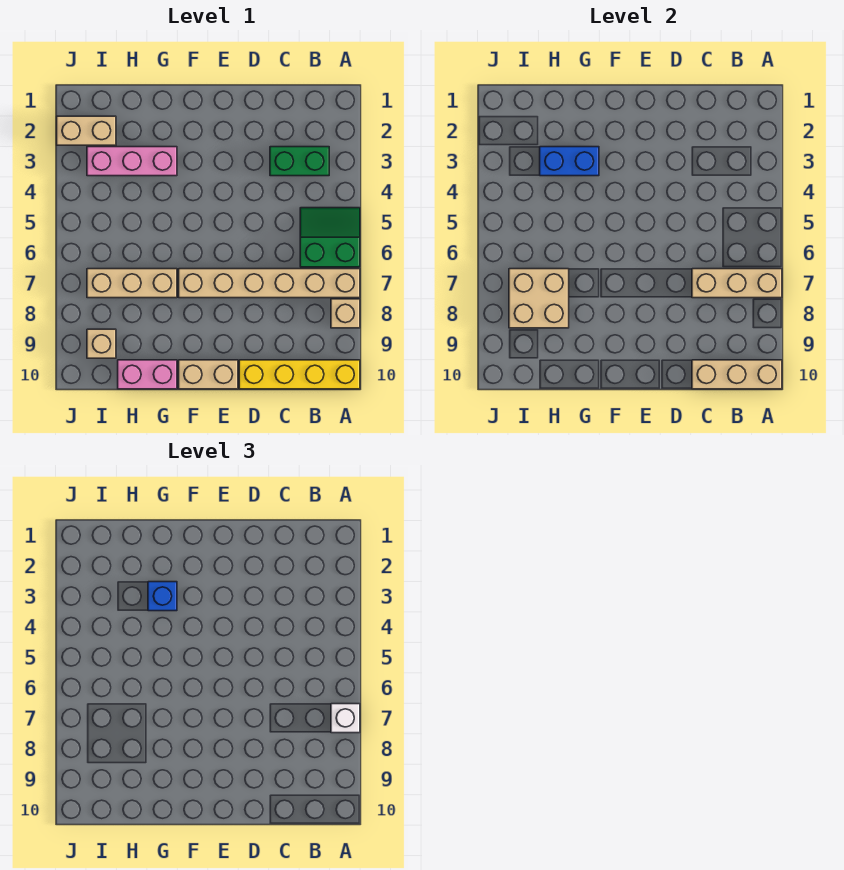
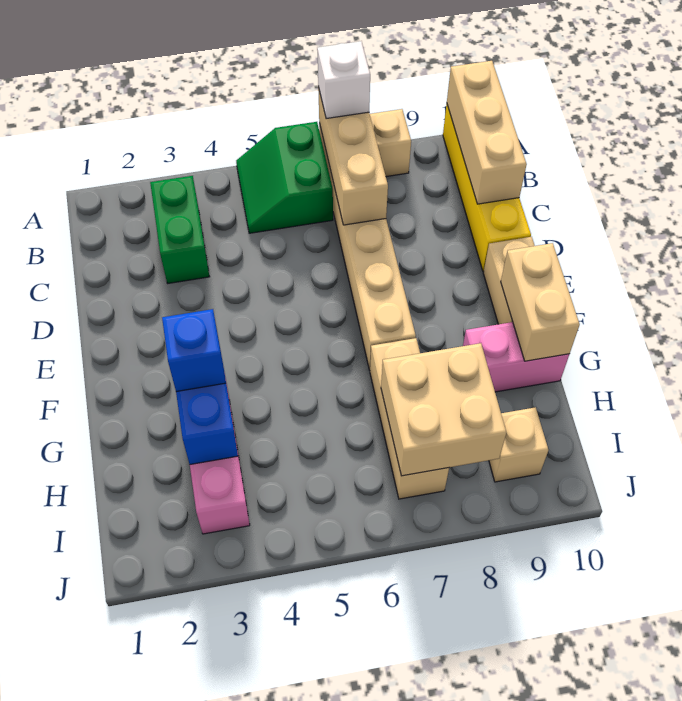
pink brick G10:H10 level 1 -> pink brick G9:G10 level 1
tan brick I2:J2 level 1 -> tan brick F10:G10 level 2

